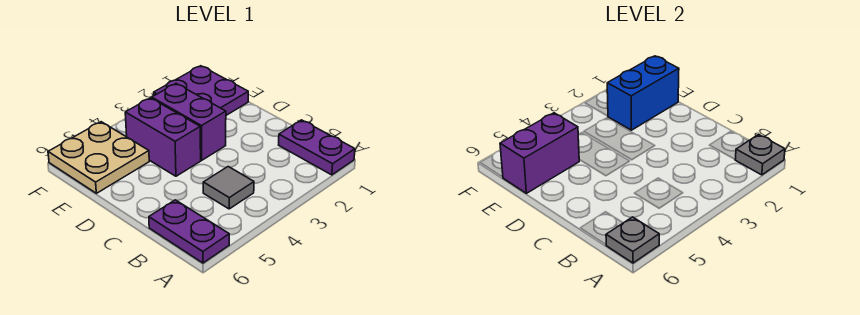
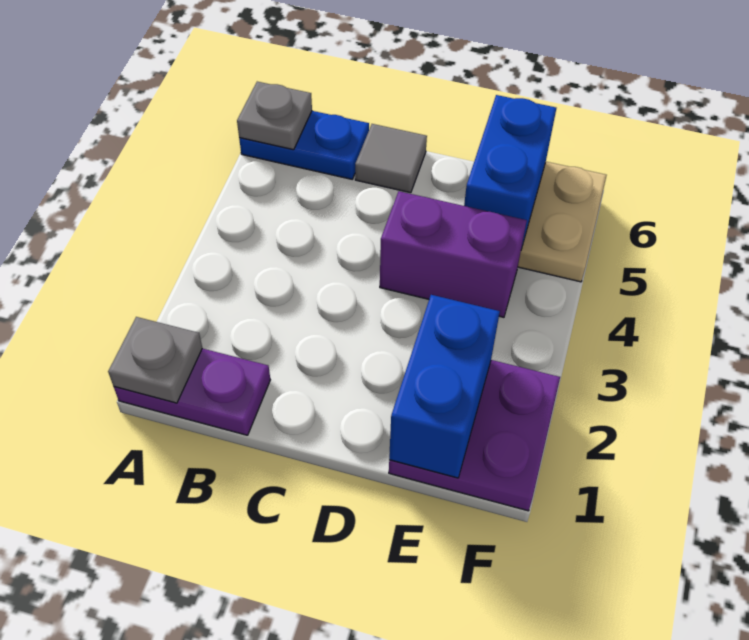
purple plate A6:B6 level 1 -> blue plate A6:B6 level 1
grey tile B4 level 1 -> grey tile C6 level 1
purple brick D3:E3 level 1 -> none
purple brick E5:E6 level 2 -> blue brick E5:E6 level 2

